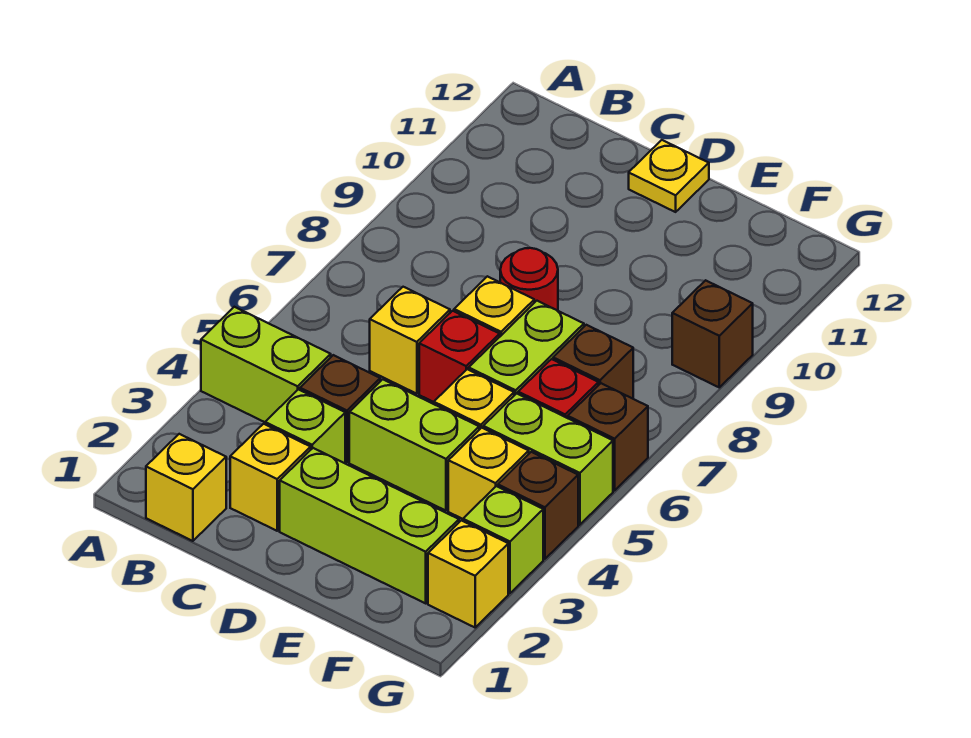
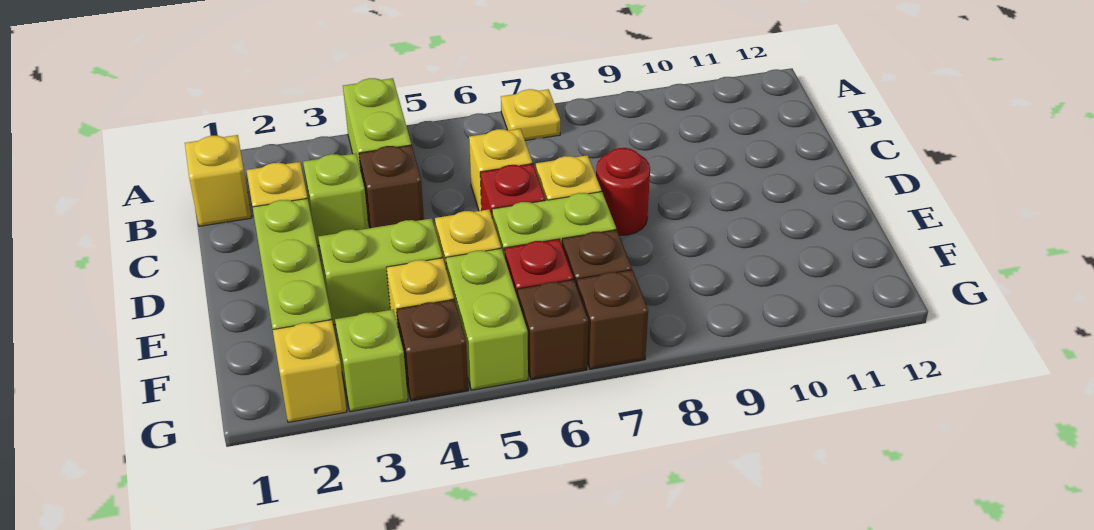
lime brick D4:E4 level 1 -> lime brick E3:E4 level 1
yellow plate D12 level 1 -> yellow plate A7 level 1
brown brick G9 level 1 -> brown brick G7 level 1

